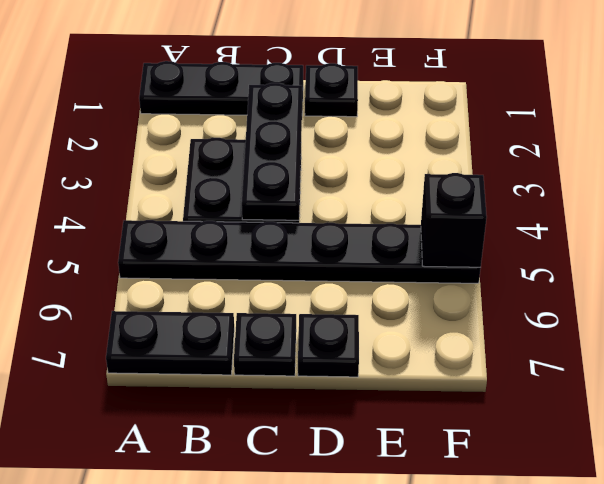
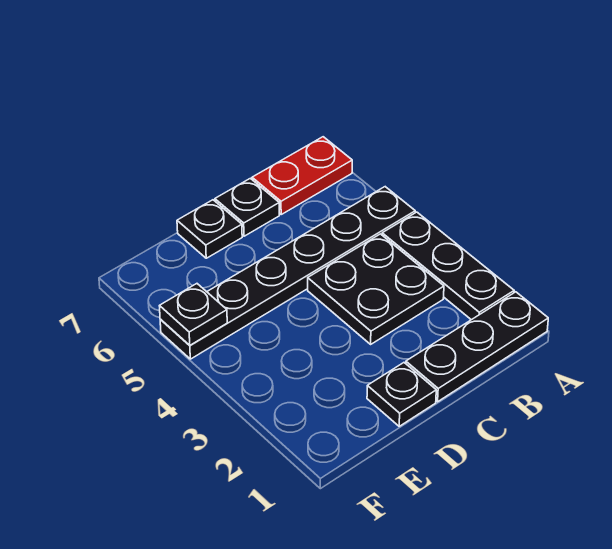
black plate A7:B7 level 1 -> red plate A7:B7 level 1
black plate C2:C4 level 2 -> black plate A2:A4 level 1
black brick F5 level 2 -> black plate F5 level 2

